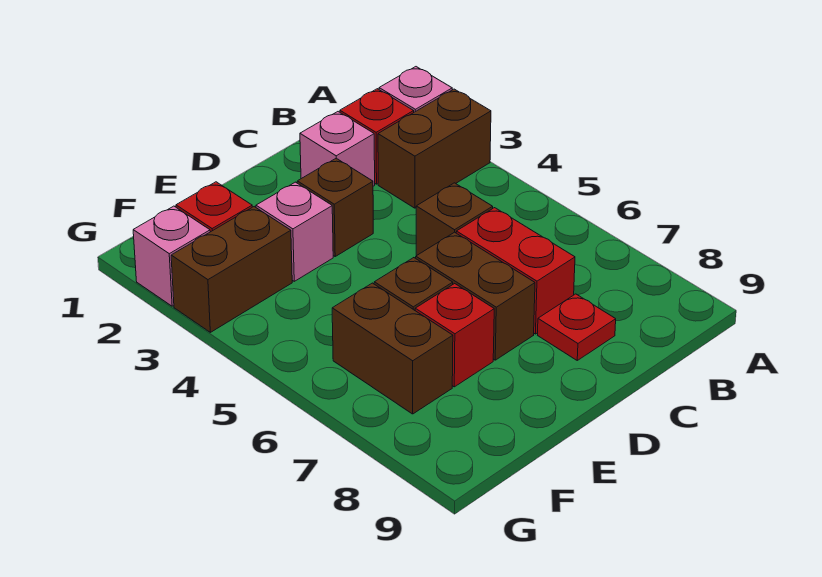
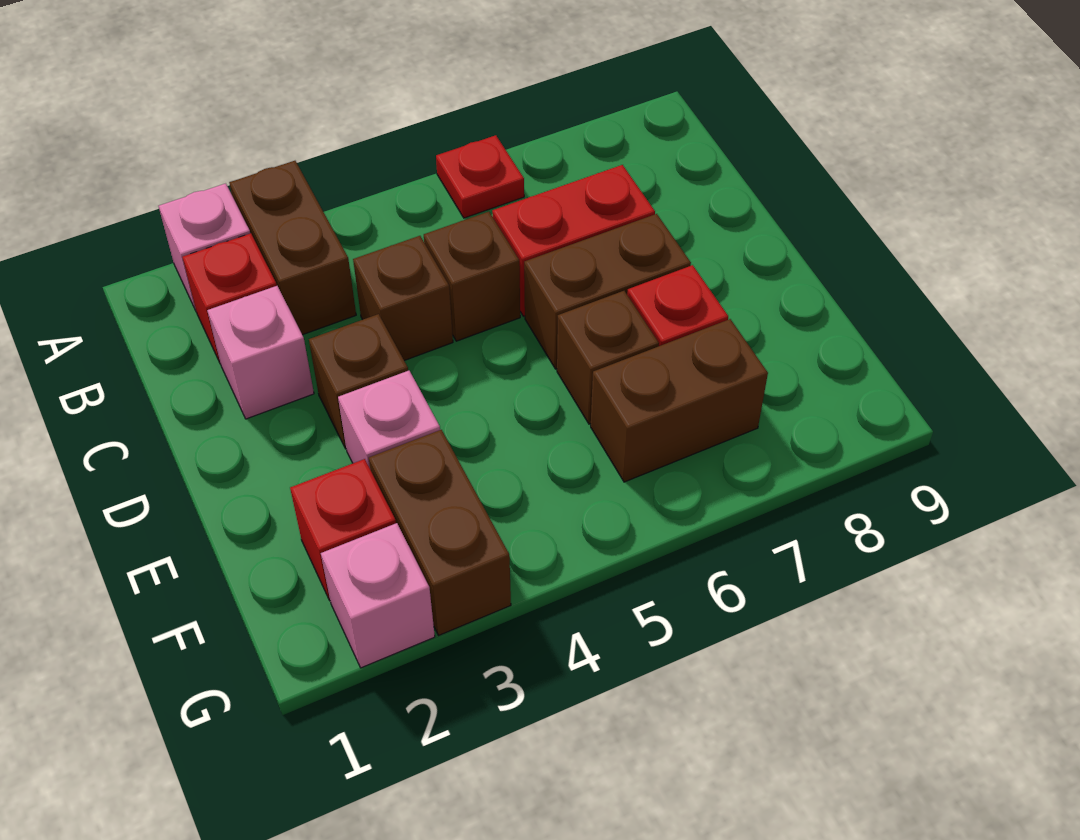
none -> brown brick C4 level 1
red plate C8 level 1 -> red plate A6 level 1

